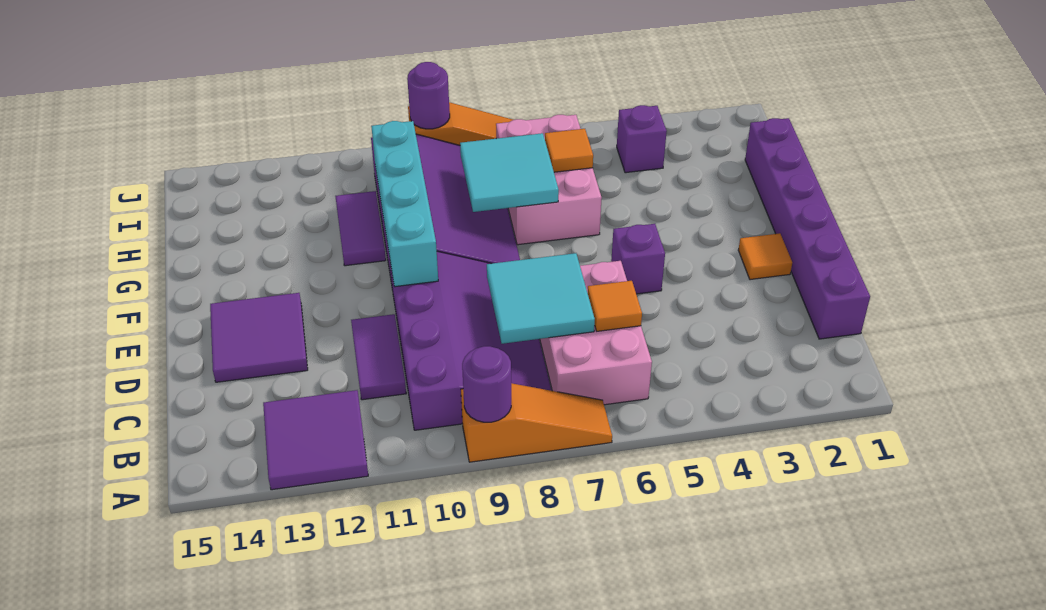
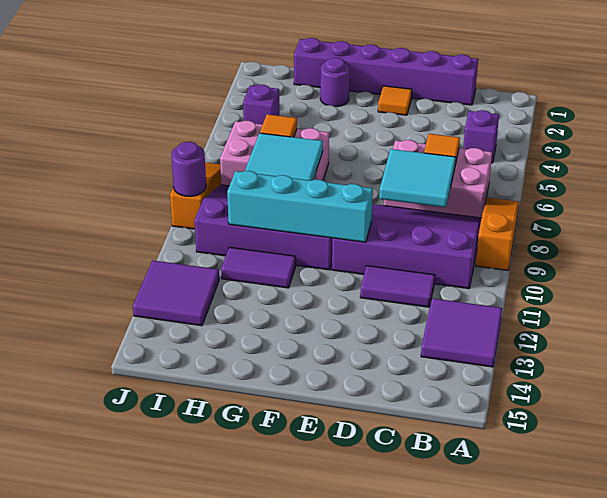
purple round brick A9 level 2 -> purple round brick G2 level 1
purple tile D13:E14 level 1 -> purple tile I12:J13 level 1
purple brick E5 level 1 -> purple brick B4 level 1

